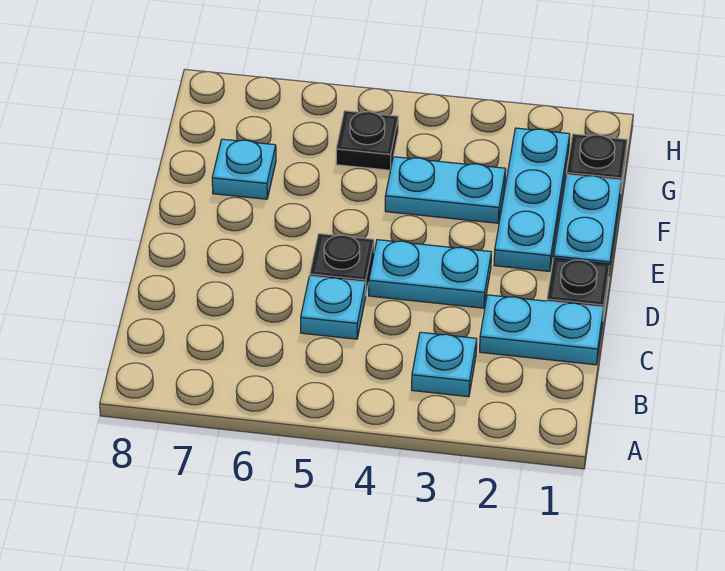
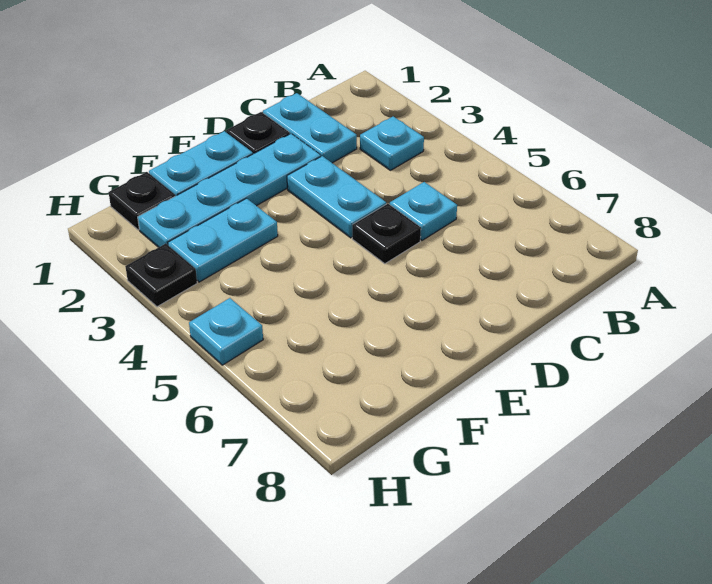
cyan plate E2:G2 level 1 -> cyan plate D2:G2 level 1
cyan plate F3:F4 level 1 -> cyan plate F3:G3 level 1
cyan plate F7 level 1 -> cyan plate H5 level 1
black plate G5 level 1 -> black plate H3 level 1

